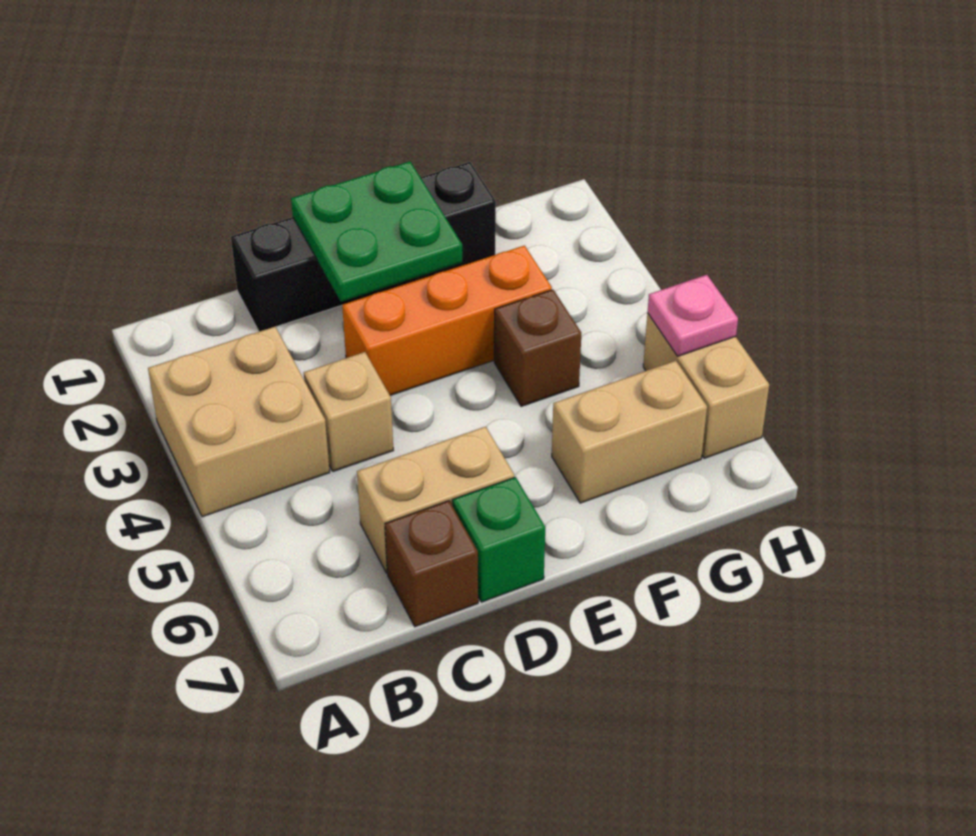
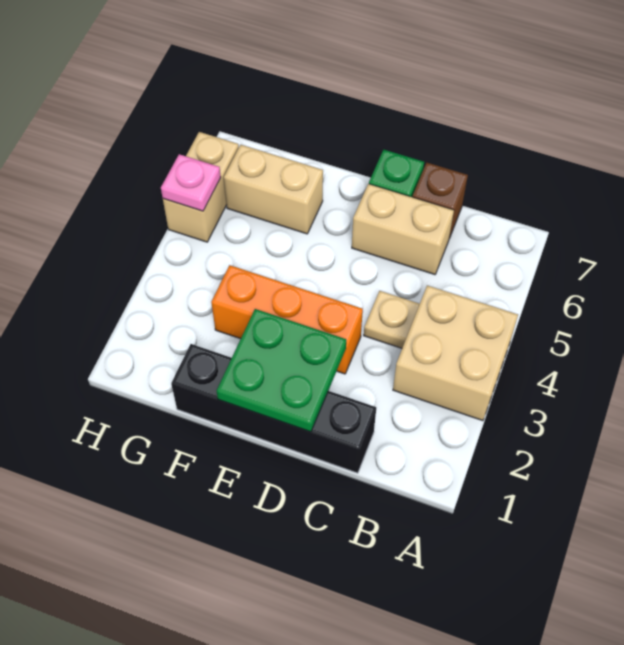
tan brick C4 level 1 -> tan plate C4 level 1
brown brick F4 level 1 -> none

